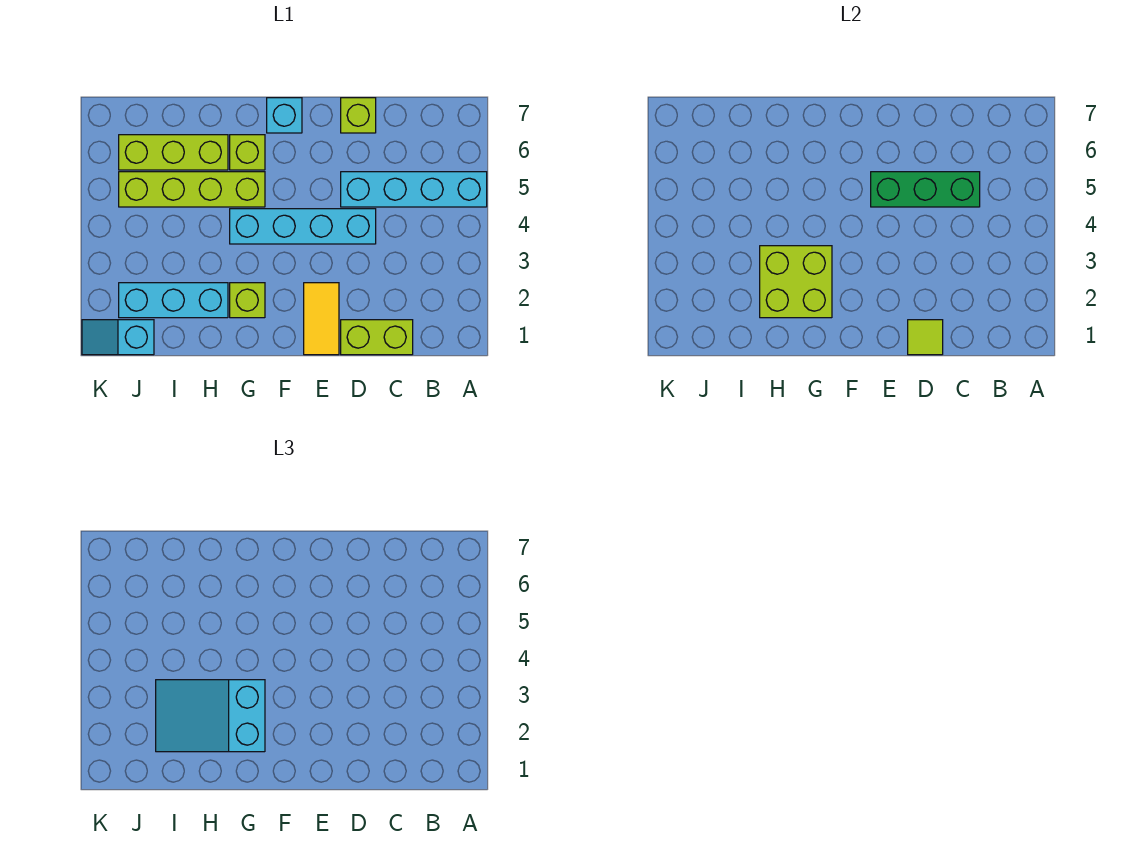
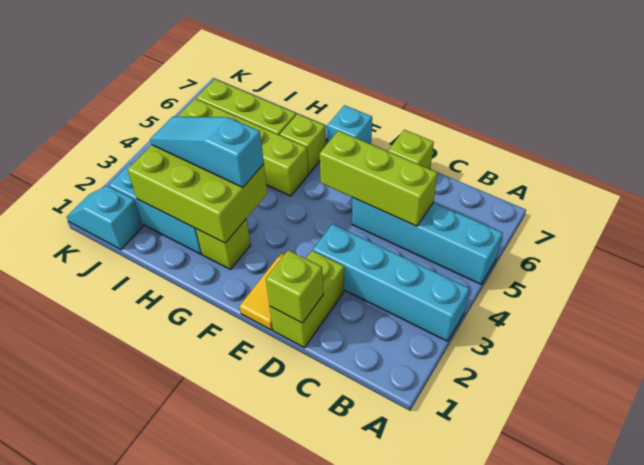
lime brick C1:D1 level 1 -> lime brick D1:D2 level 1
green brick C5:E5 level 2 -> lime brick C5:E5 level 2
lime tile D1 level 2 -> lime brick D1 level 2
cyan brick D4:G4 level 1 -> cyan brick A3:D3 level 1
lime brick G2:H3 level 2 -> lime brick G2:I3 level 2
cyan slope G2:I3 level 3 top G -> cyan slope G3:I3 level 3 top G

